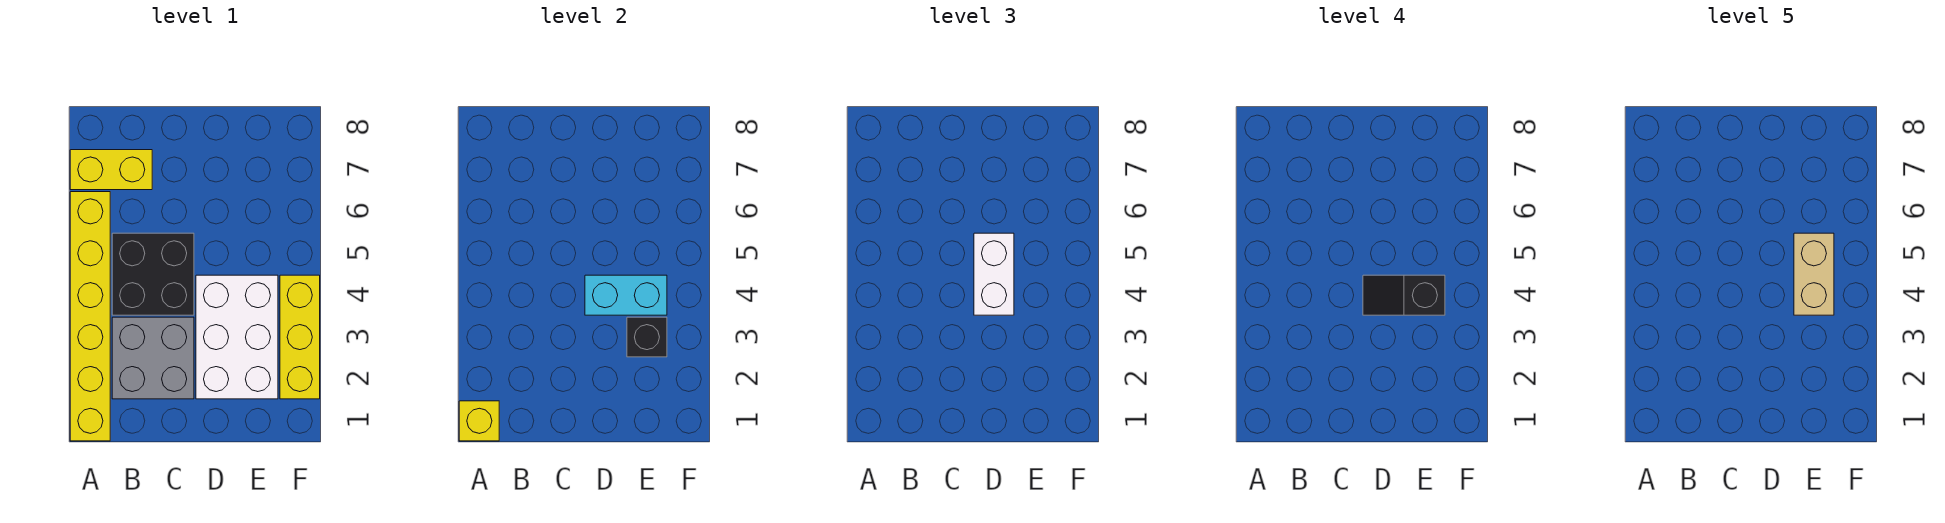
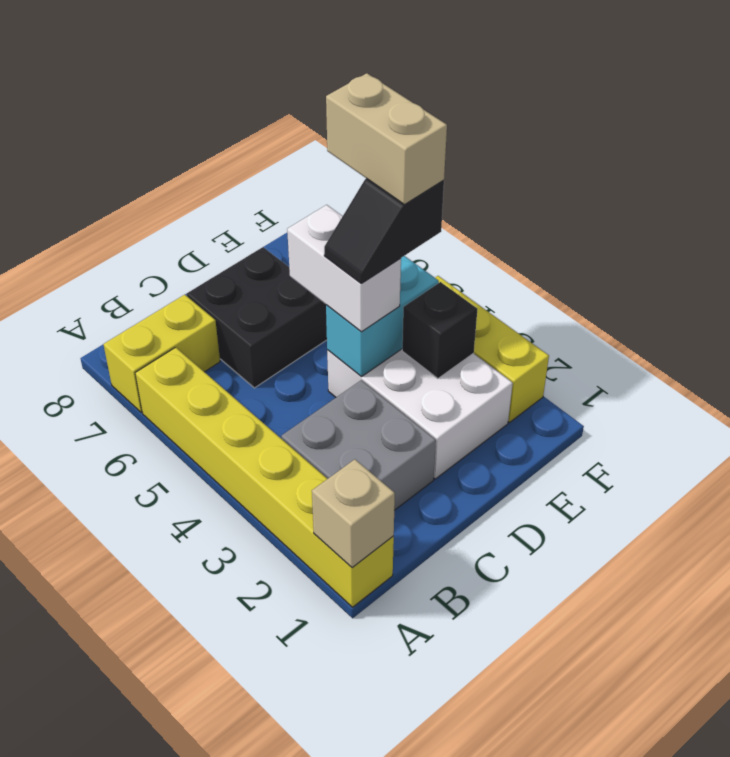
yellow brick A1 level 2 -> tan brick A1 level 2
black brick B4:C5 level 1 -> black brick C6:D7 level 1

